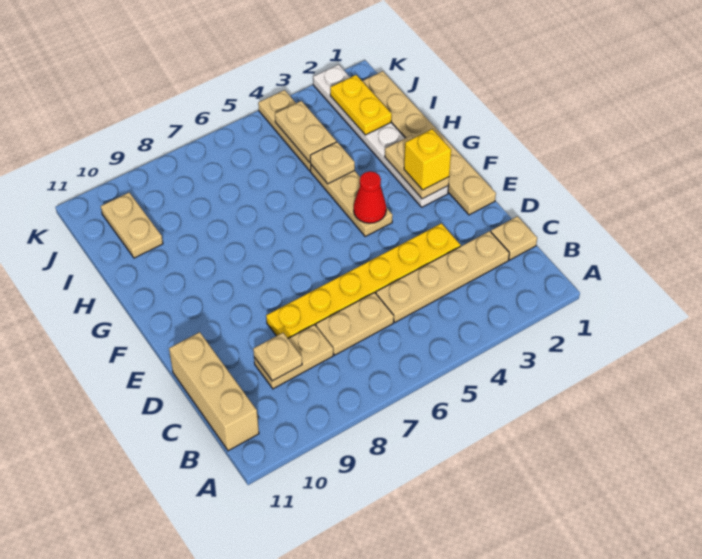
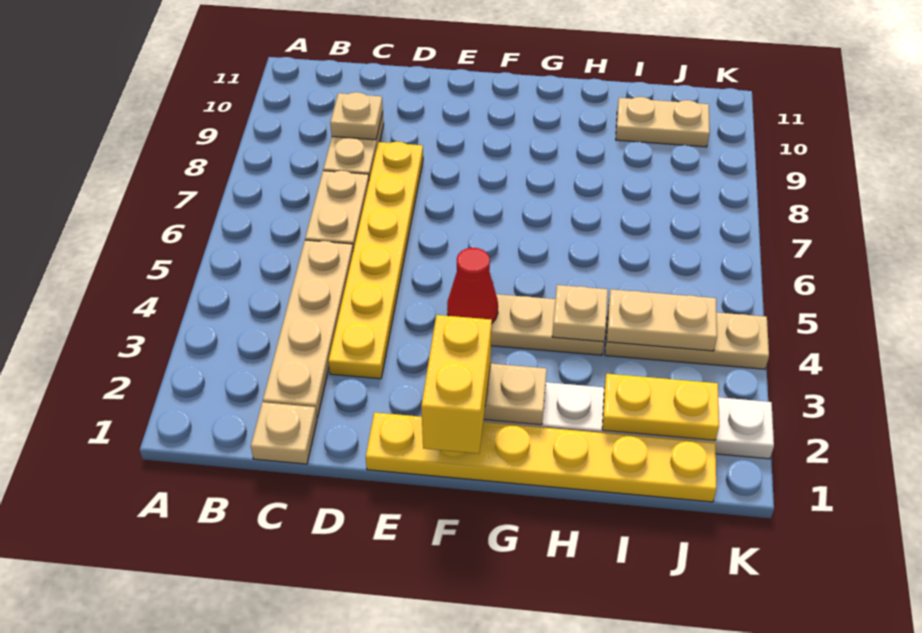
tan brick B11:D11 level 1 -> none
tan plate E1:J1 level 1 -> yellow plate E1:J1 level 1
yellow brick F2 level 3 -> yellow brick F1:F2 level 3

